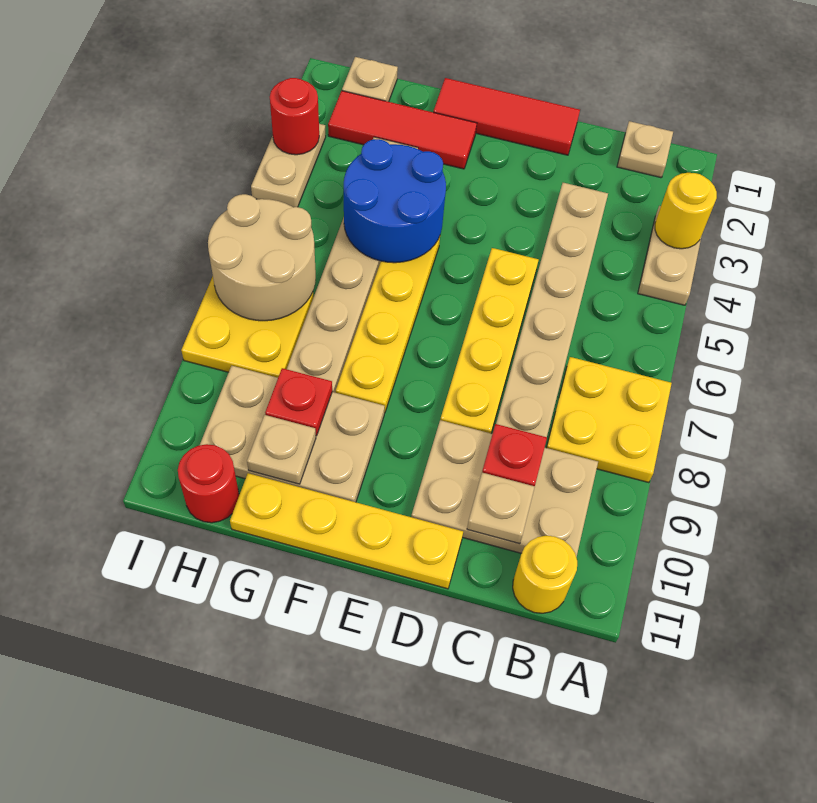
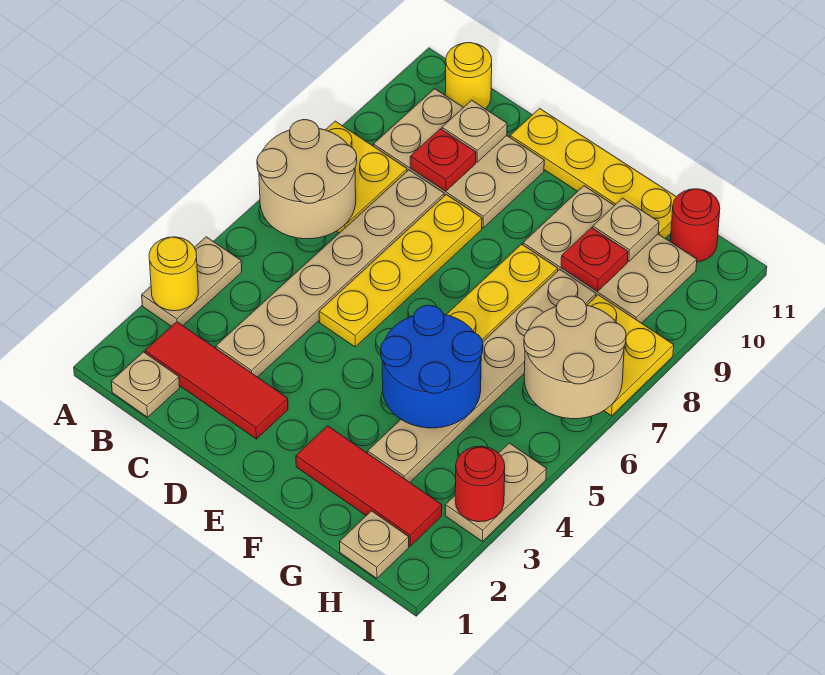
none -> tan round brick A6:B7 level 2
red tile D1:F1 level 1 -> red tile B2:D2 level 1

